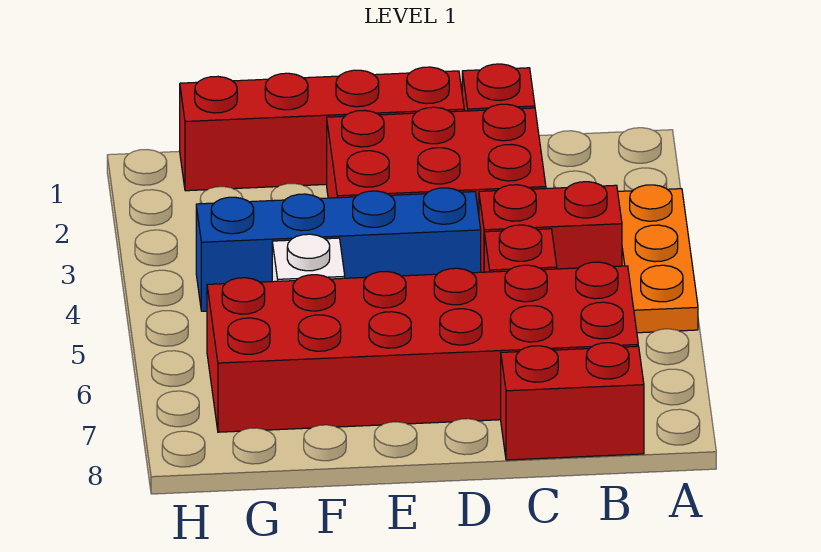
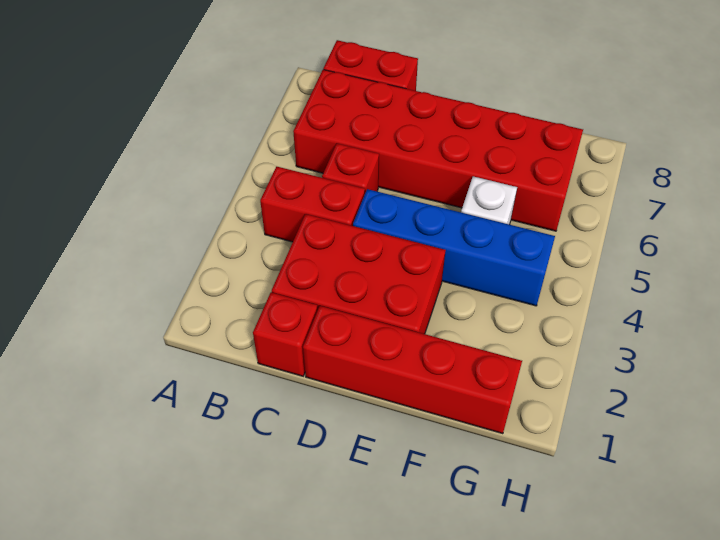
orange plate A3:A5 level 1 -> none

